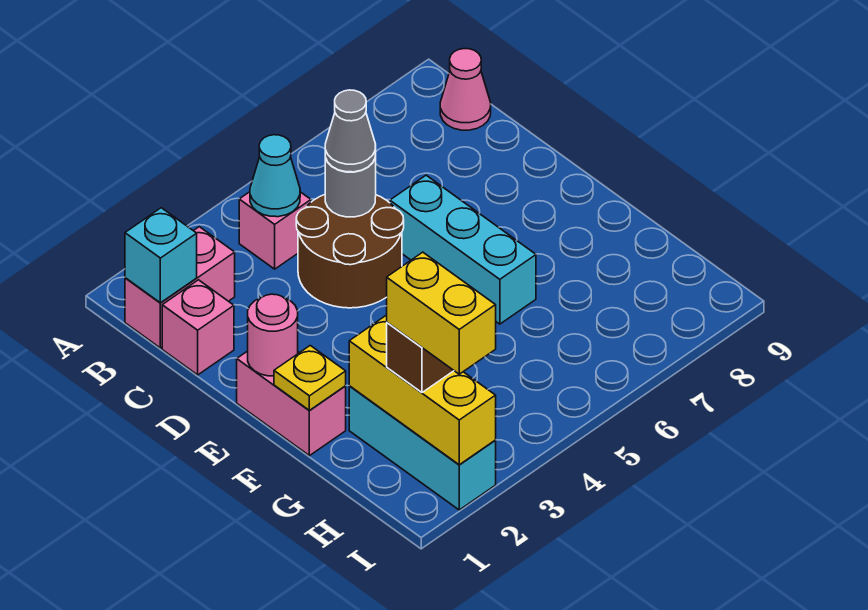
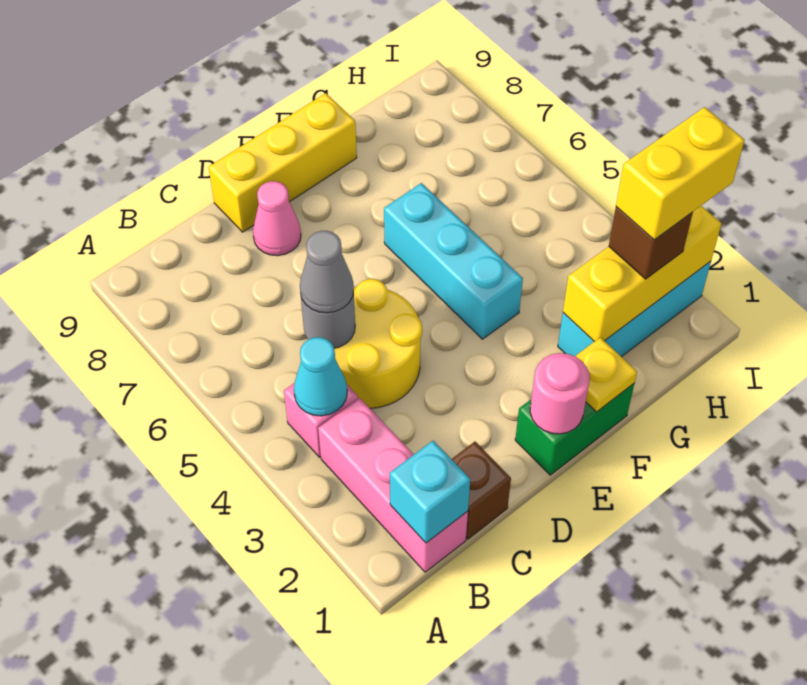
pink brick B1:B2 level 1 -> pink brick B1:B3 level 1
pink cone B9 level 1 -> pink cone D8 level 1
pink brick C1 level 1 -> brown brick C1 level 1
brown round brick C4:D5 level 1 -> yellow round brick C4:D5 level 1
cyan brick D6:F6 level 1 -> cyan brick F4:F6 level 1
none -> yellow brick D9:F9 level 1
pink brick E1:F1 level 1 -> green brick E1:F1 level 1

